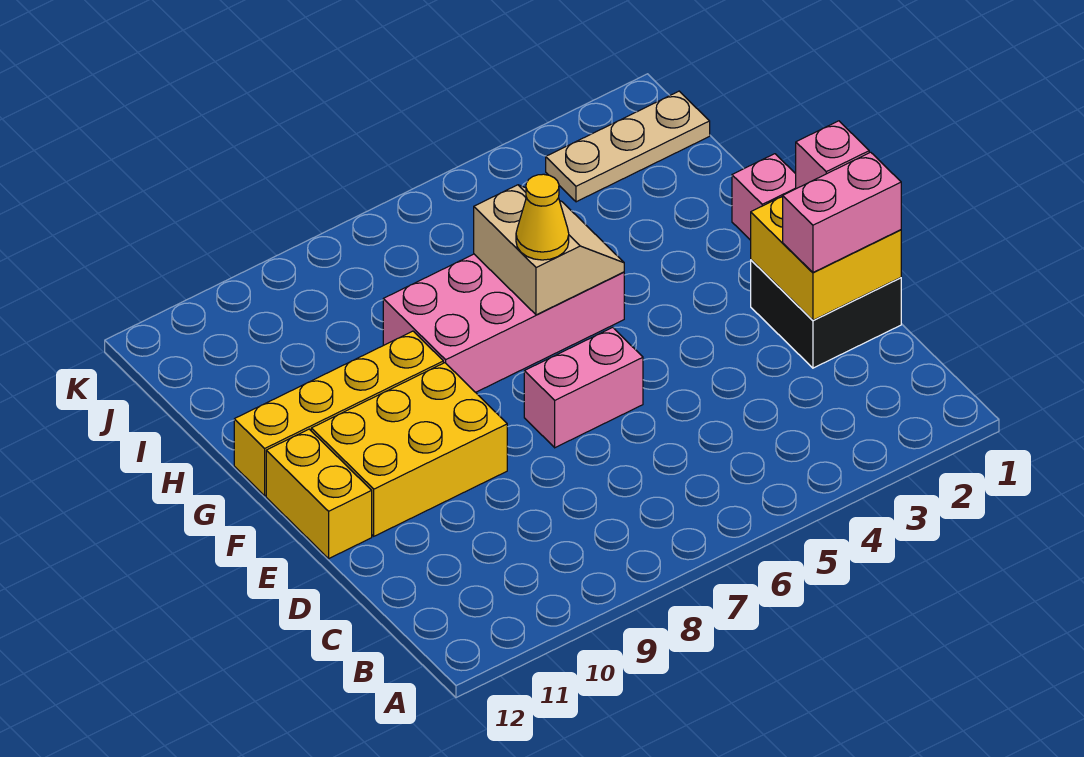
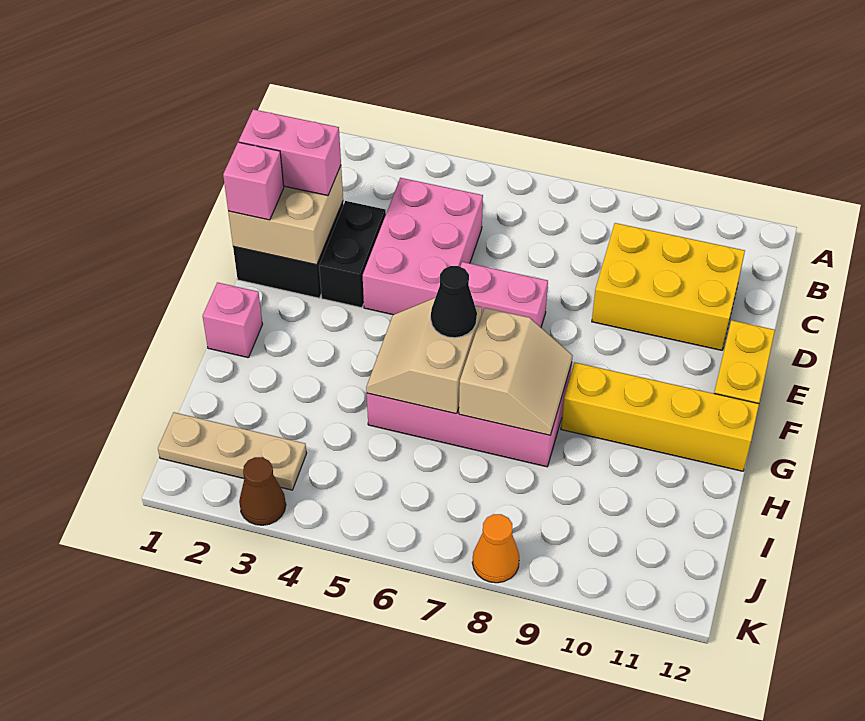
none -> pink brick C4:E5 level 1
yellow brick D1:E2 level 2 -> tan brick D1:E2 level 2
none -> black brick D3:E3 level 1
yellow brick E9:F11 level 1 -> yellow brick C9:D11 level 1
yellow cone G6 level 3 -> black cone G6 level 3
none -> tan slope G7:H8 level 2 top 7
none -> brown cone K3 level 1
none -> orange cone K8 level 1

